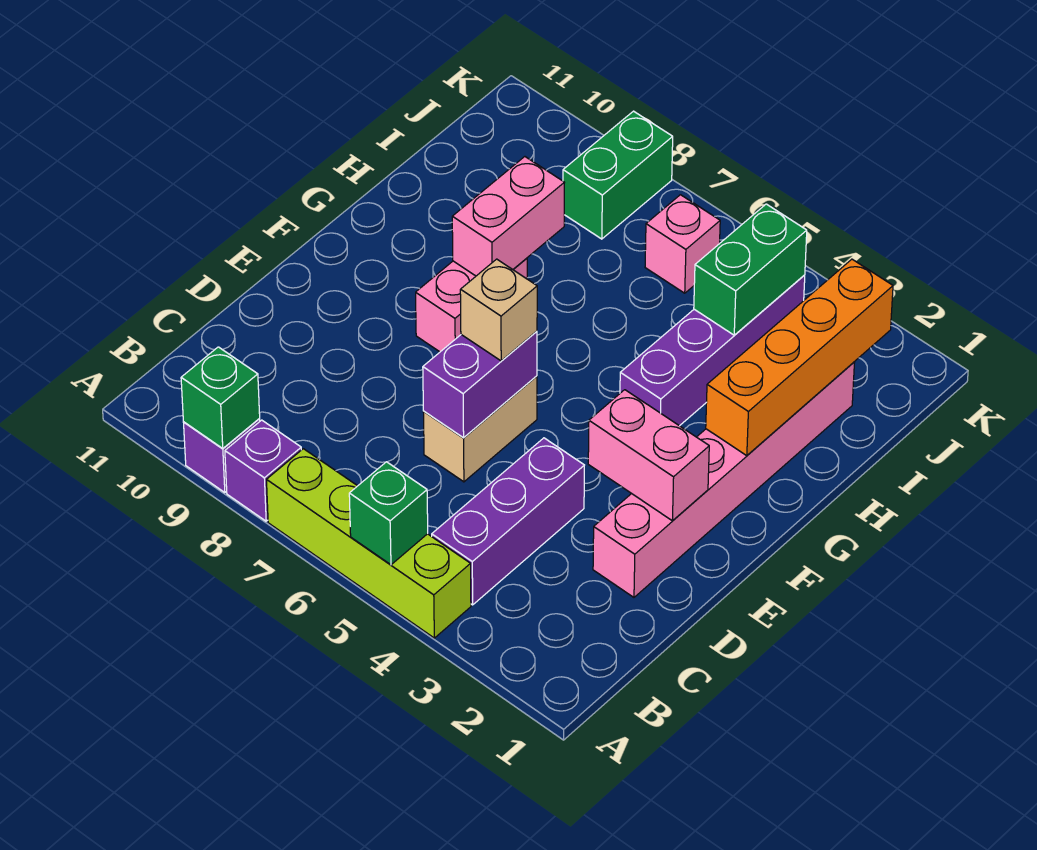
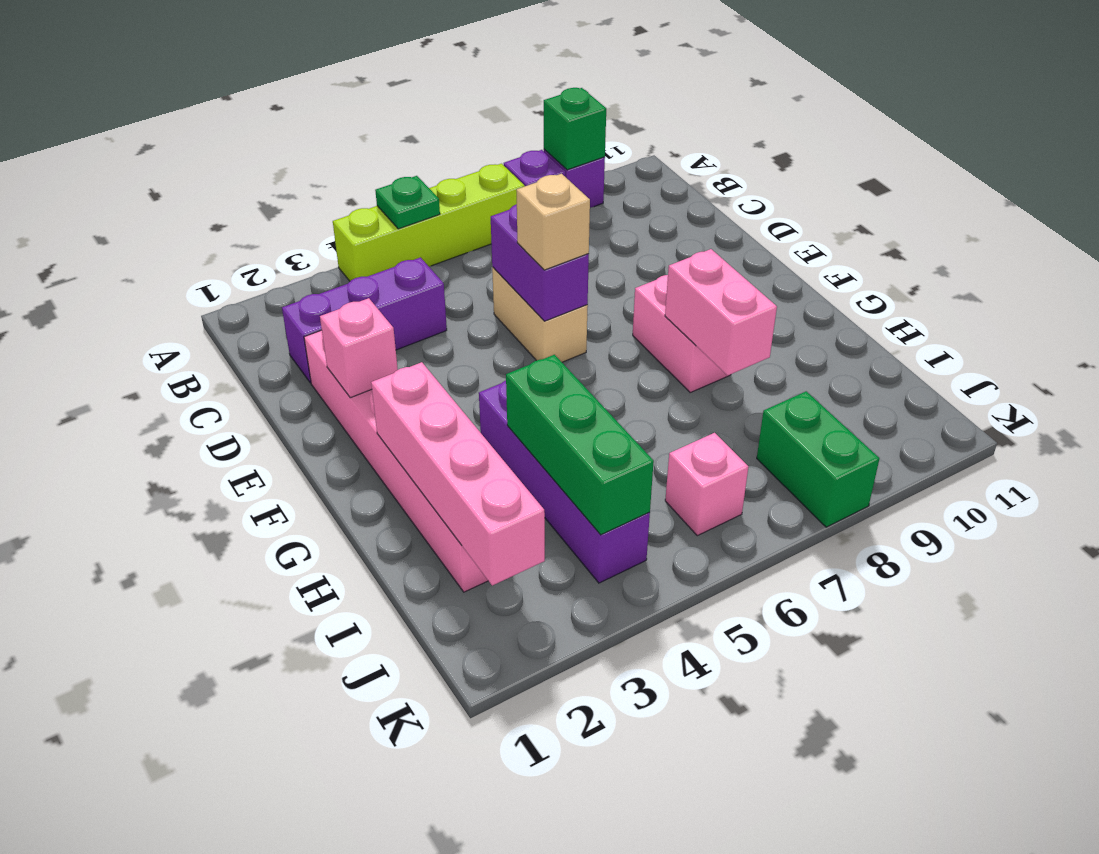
green brick A5 level 2 -> green plate A5 level 2
purple brick B4:D4 level 1 -> purple brick C2:C4 level 1
pink brick E2:E3 level 2 -> pink brick E2 level 2
orange brick G2:J2 level 2 -> pink brick G2:J2 level 2
green brick I4:J4 level 2 -> green brick H4:J4 level 2

